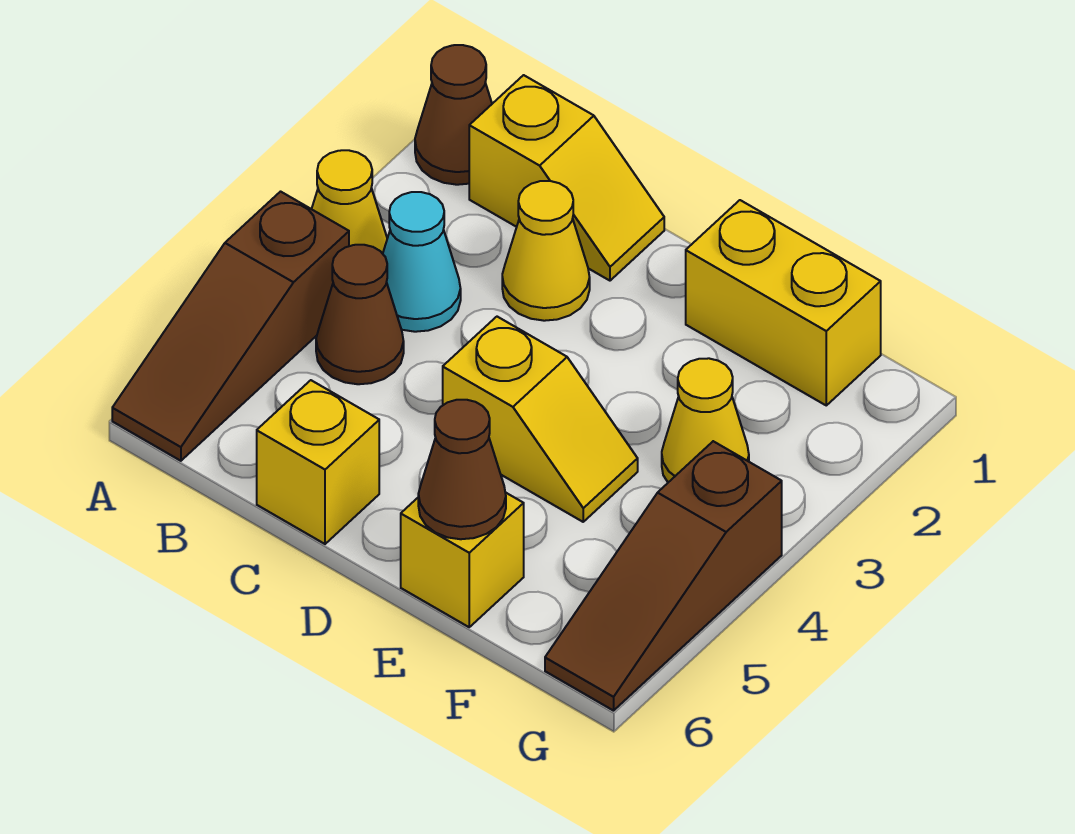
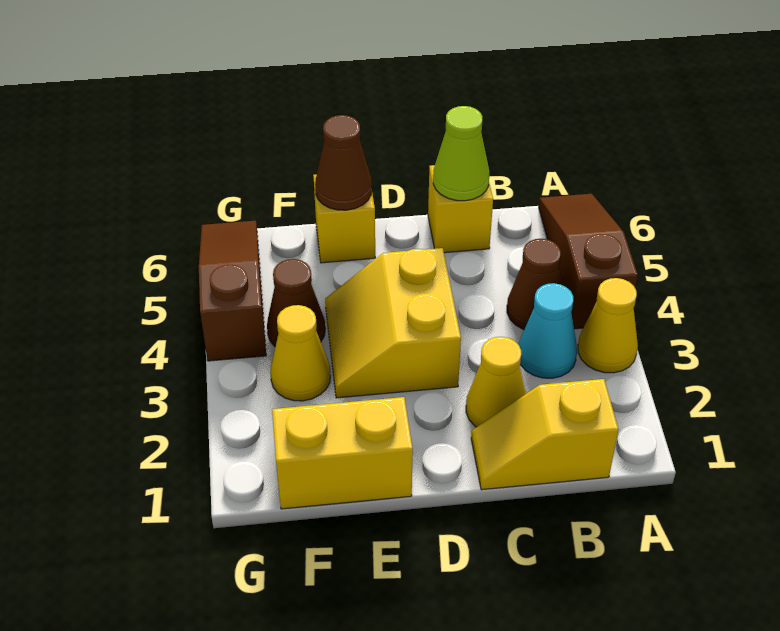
brown cone A1 level 1 -> brown cone F4 level 1
none -> lime cone C6 level 2
yellow slope D4:E4 level 1 top D -> yellow slope D3:E4 level 1 top D

